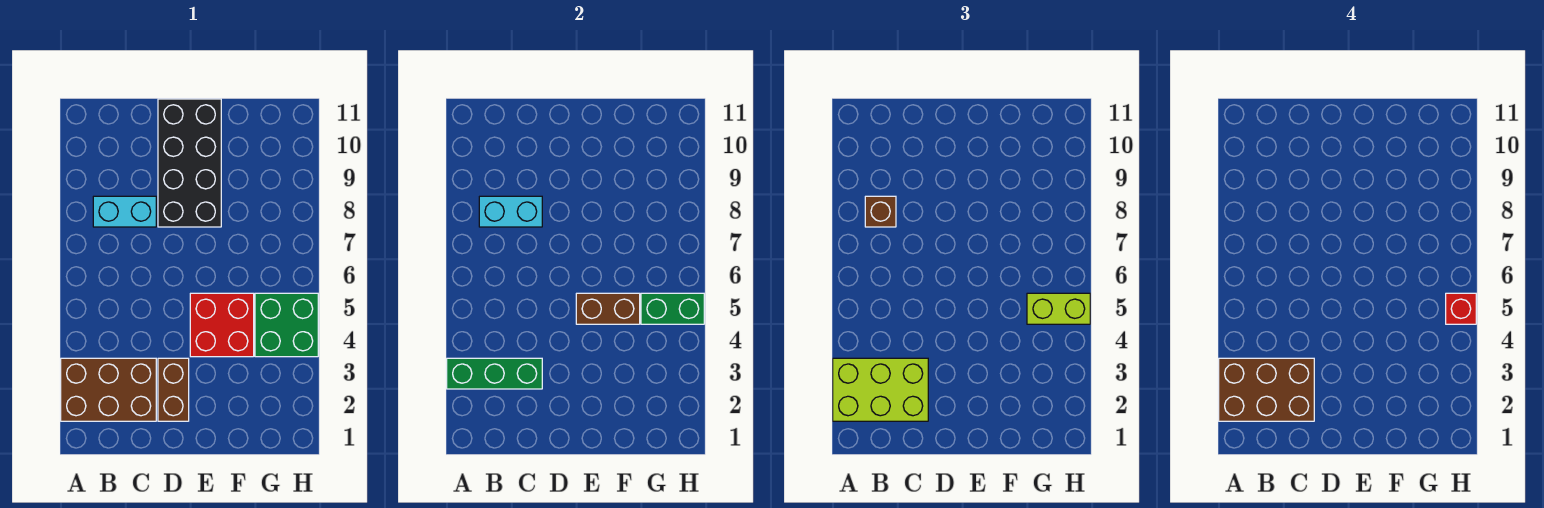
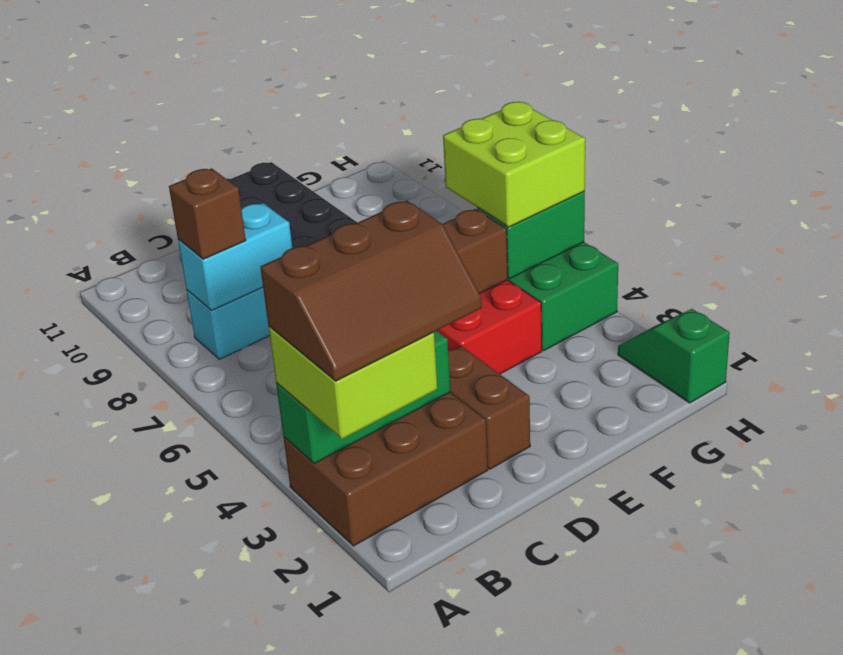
lime brick A2:C3 level 3 -> lime brick A2:B3 level 3
brown brick A2:C3 level 4 -> brown slope A2:C3 level 4 top 3
lime brick G5:H5 level 3 -> lime brick G5:H6 level 3
none -> green slope H1:H2 level 1 top 1
red brick H5 level 4 -> none

